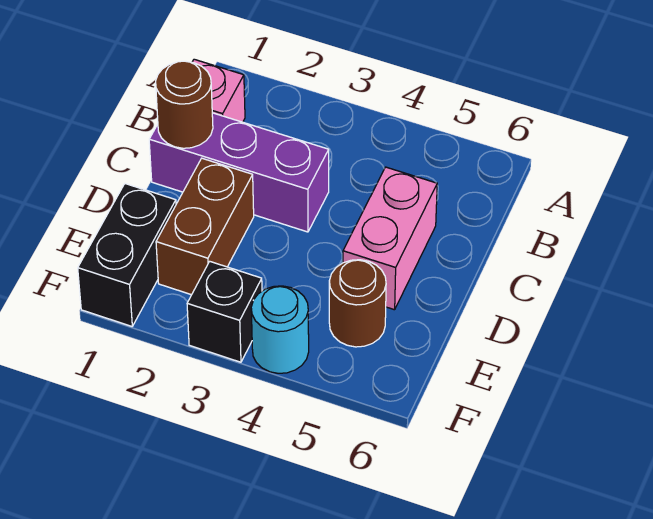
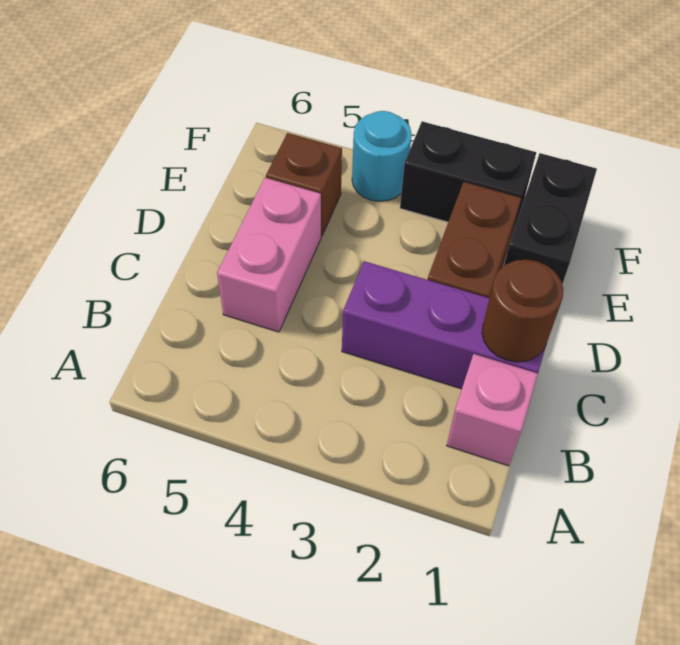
brown round brick E5 level 1 -> brown brick E5 level 1
black brick F3 level 1 -> black brick F2:F3 level 1

